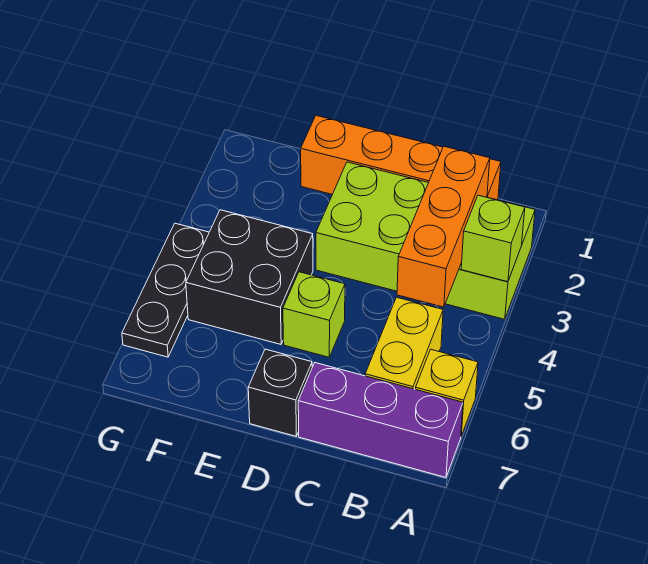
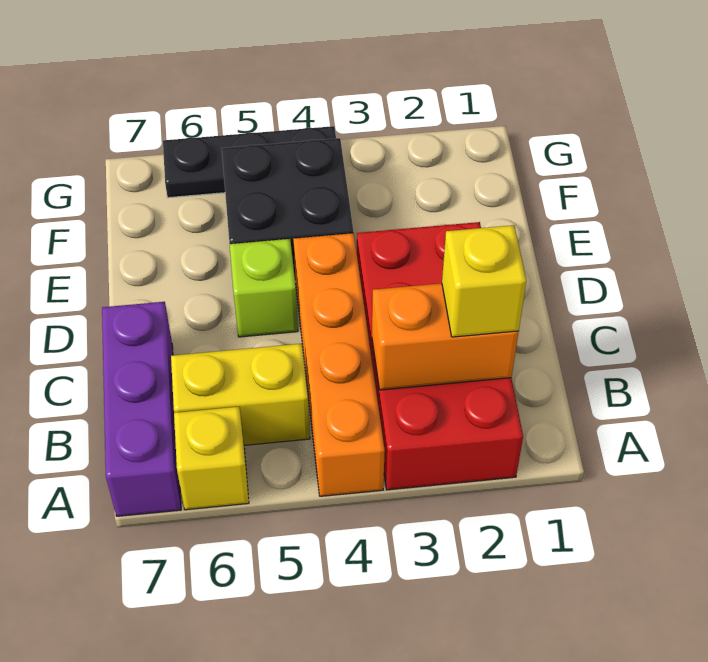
lime brick A2:D3 level 1 -> red brick A2:D3 level 1
lime brick A3 level 2 -> none
orange brick B1:E1 level 1 -> orange brick A4:D4 level 1
orange brick B2:B4 level 2 -> orange brick B2:B3 level 2
none -> yellow brick B2 level 3
black brick D7 level 1 -> none

